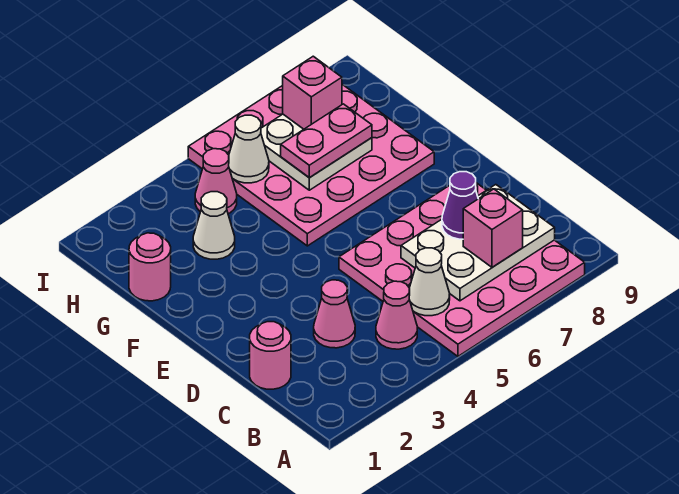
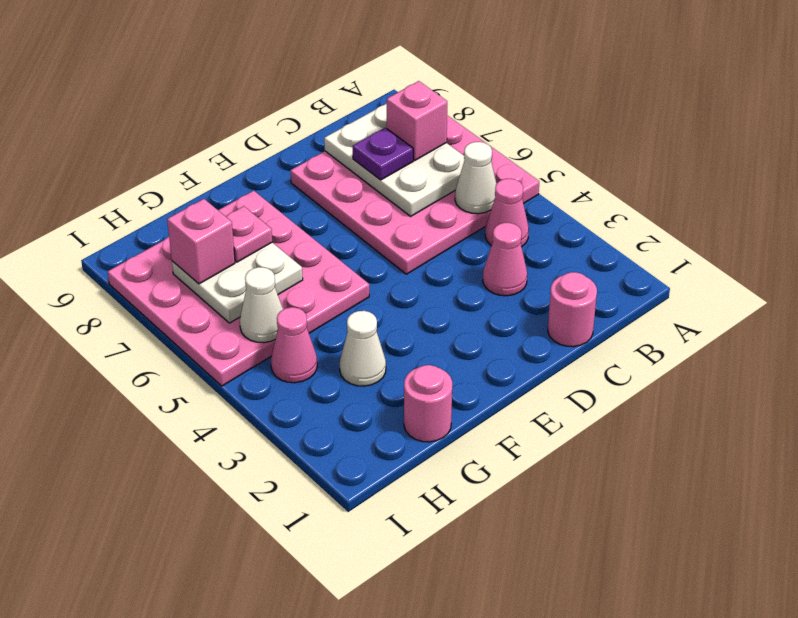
purple cone C7 level 3 -> purple plate C7 level 3
pink plate G6:G7 level 3 -> pink plate G7 level 3

